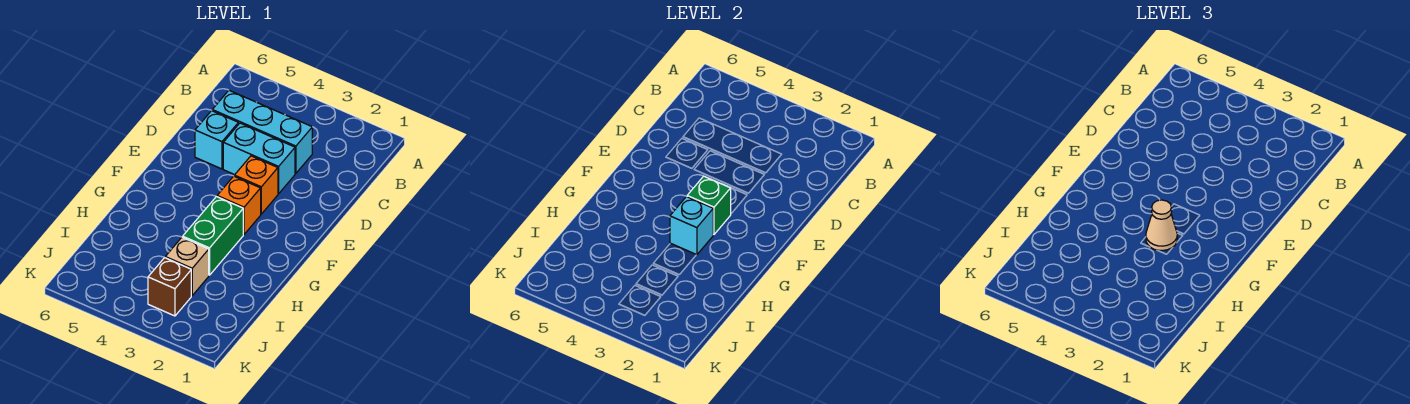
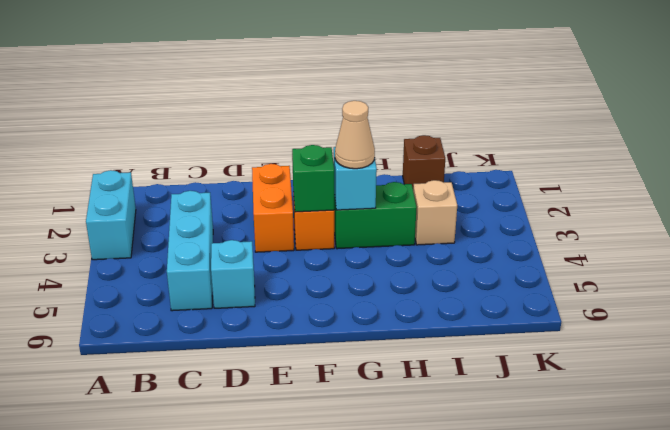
cyan brick D3:D4 level 1 -> cyan brick A2:A3 level 1
orange brick E3 level 1 -> orange brick E2:E3 level 1
brown brick J3 level 1 -> brown brick I1 level 1

